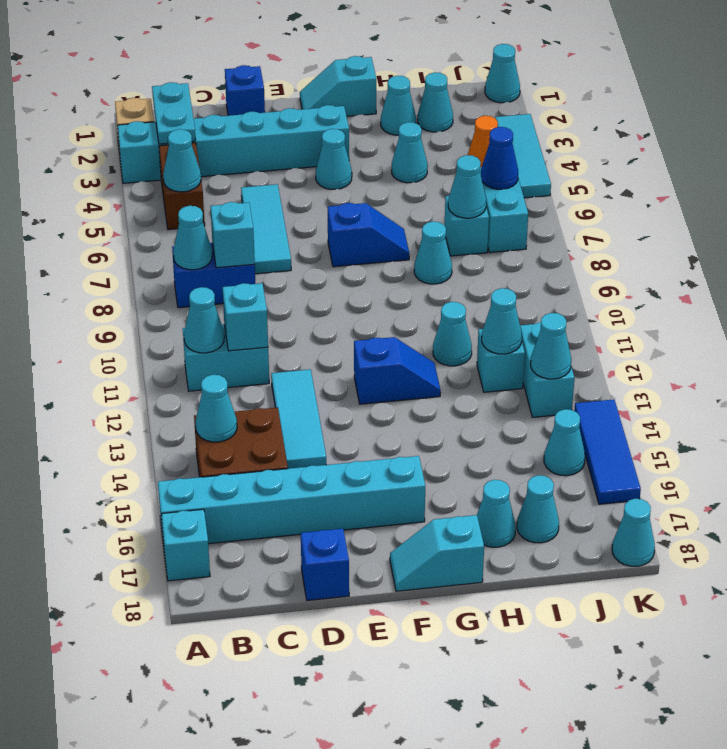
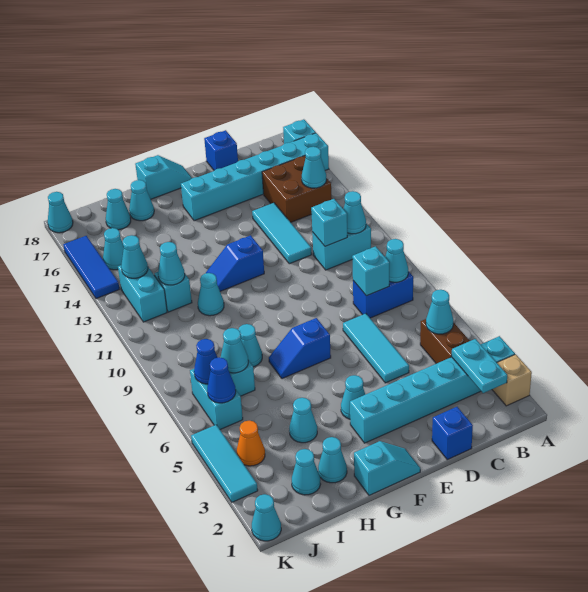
none -> blue cone J7 level 2

